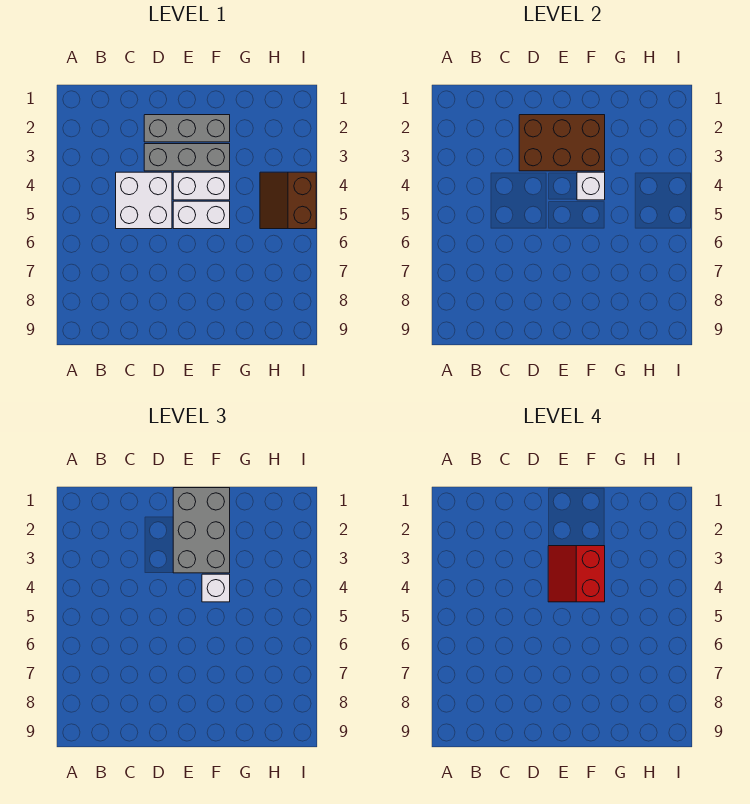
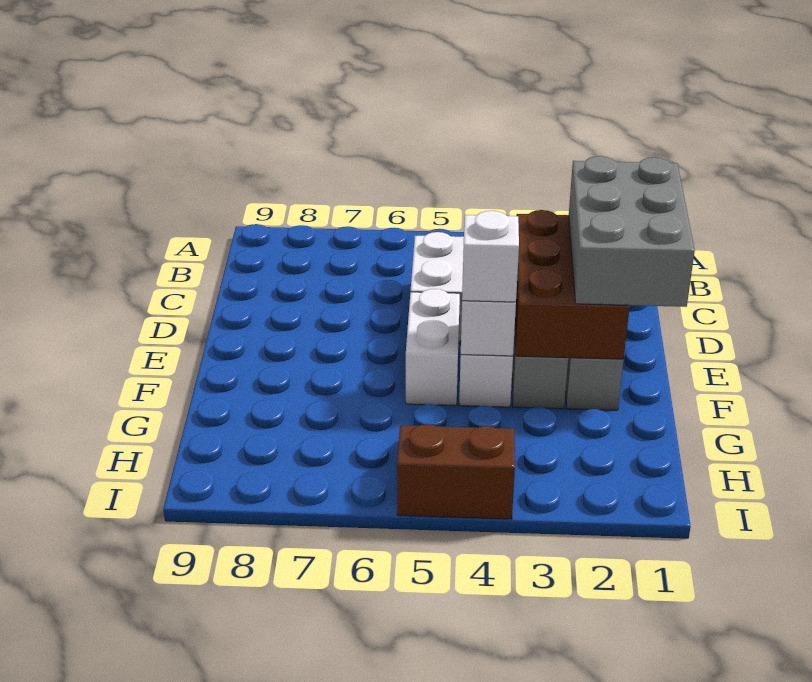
grey brick E1:F3 level 3 -> grey brick D1:F2 level 3
red slope E3:F4 level 4 top F -> none

